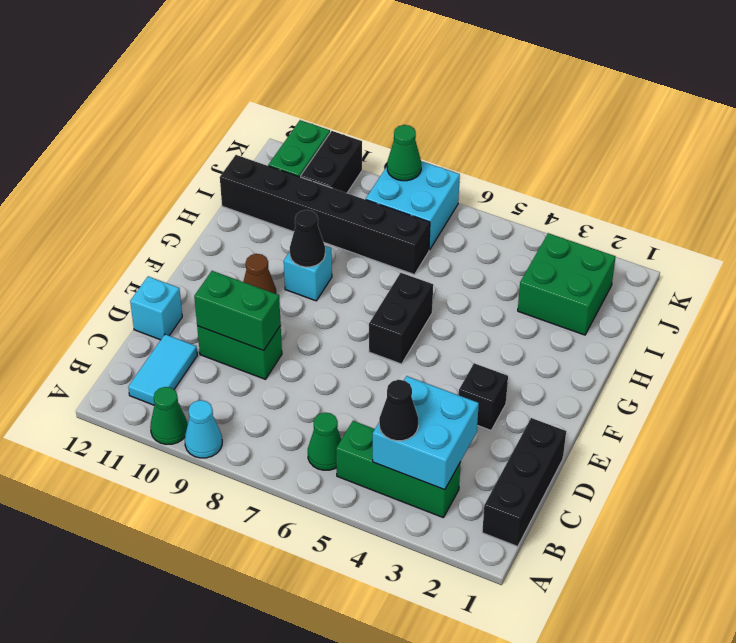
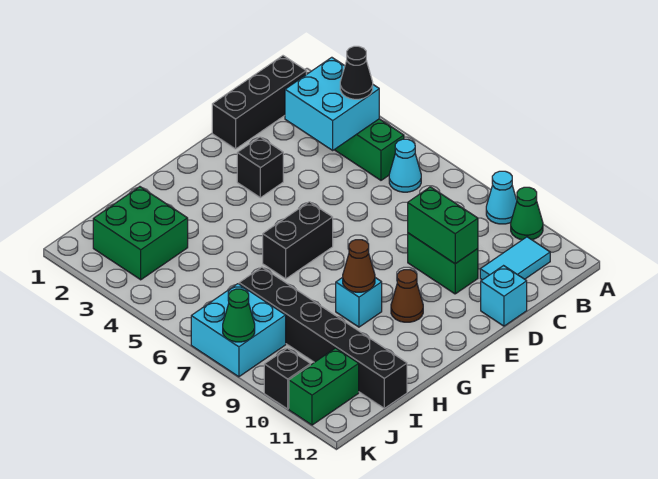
green cone B6 level 1 -> cyan cone B6 level 1
black cone G9 level 2 -> brown cone G9 level 2
black brick J10:K10 level 1 -> black brick K10 level 1

